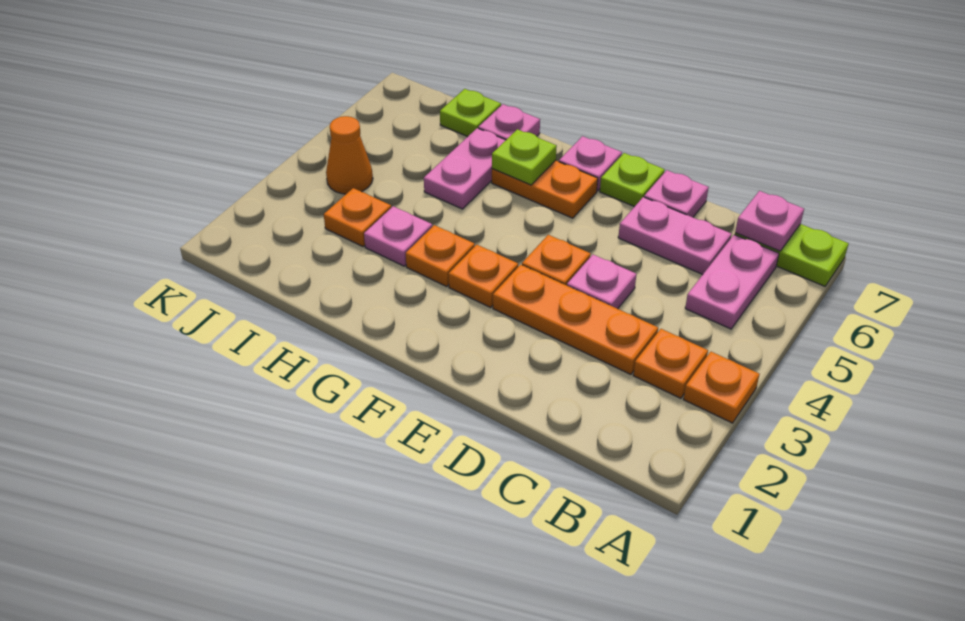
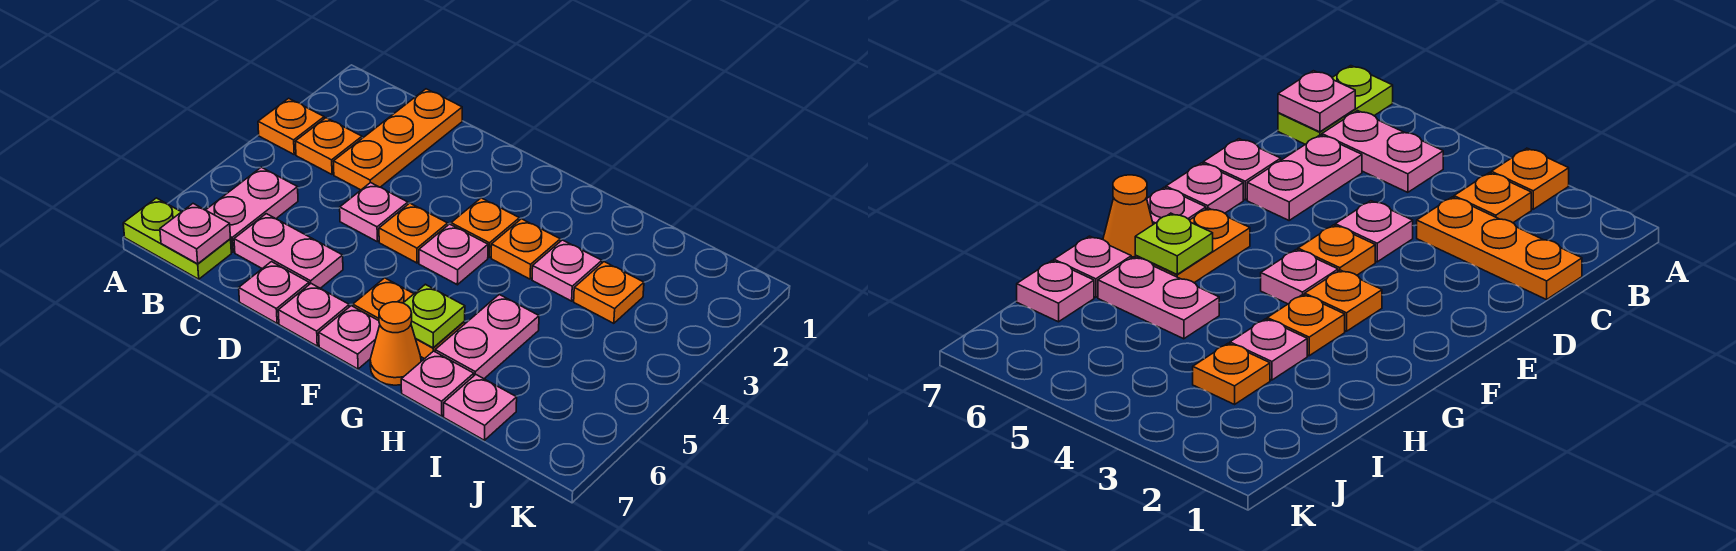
orange plate C3:E3 level 1 -> orange plate C1:C3 level 1
lime plate E7 level 1 -> pink plate E7 level 1
none -> pink plate F4 level 1
lime plate I7 level 1 -> pink plate I7 level 1
orange cone J4 level 1 -> orange cone G7 level 1

